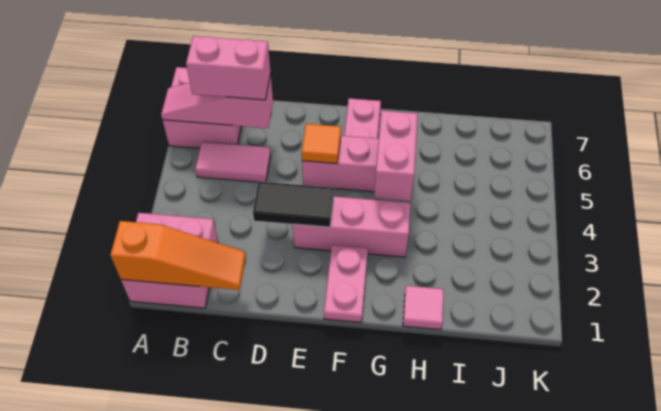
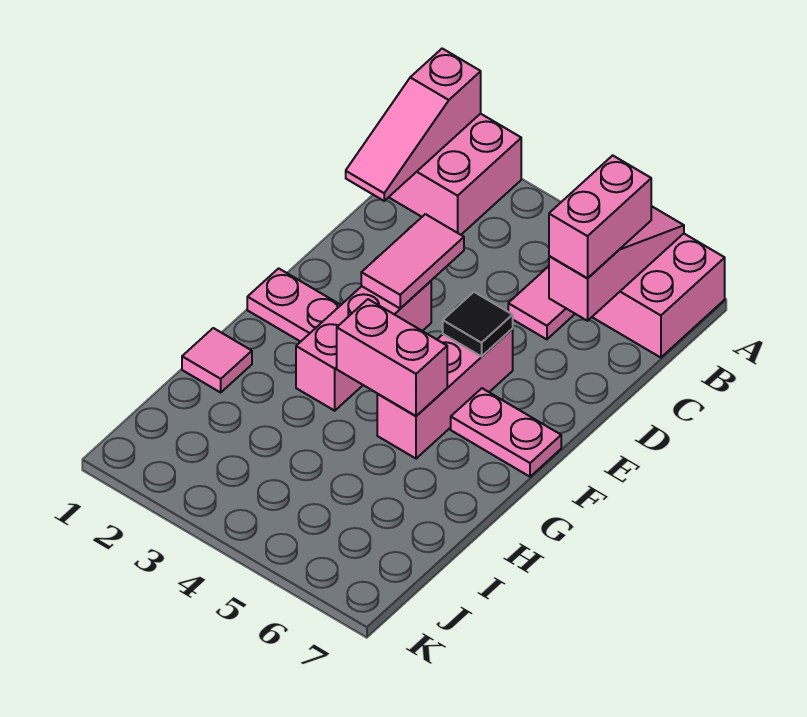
orange slope A1:C1 level 2 top A -> pink slope A1:C1 level 2 top A
black tile D3:E3 level 2 -> pink tile D3:E3 level 2
orange tile E5 level 2 -> black tile E5 level 2

